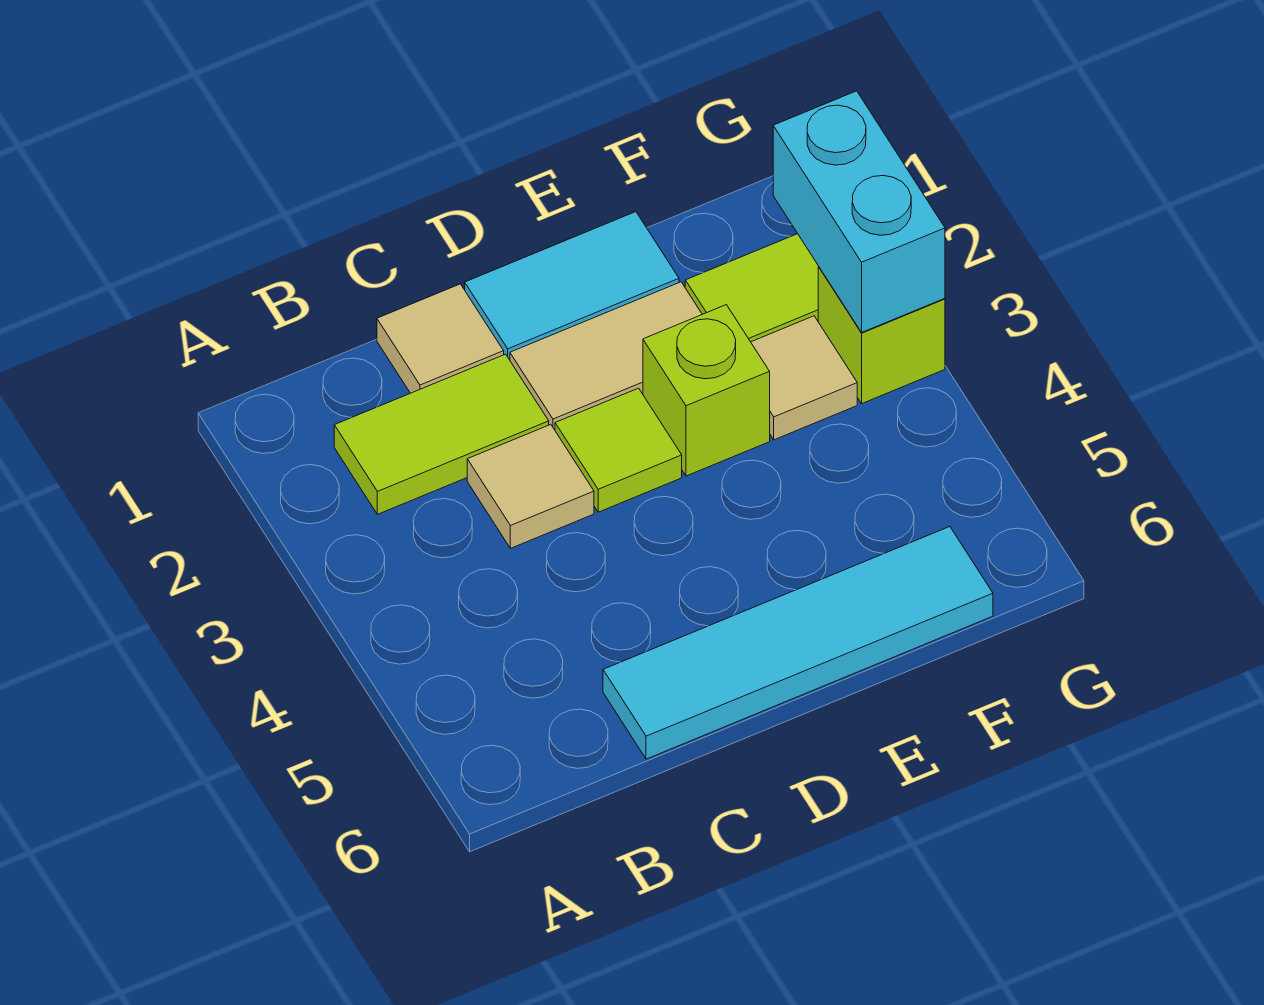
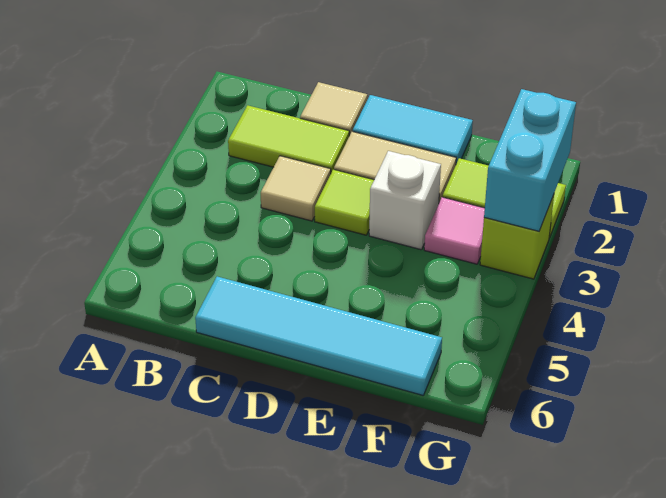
lime brick E3 level 1 -> white brick E3 level 1
tan tile F3 level 1 -> pink tile F3 level 1

